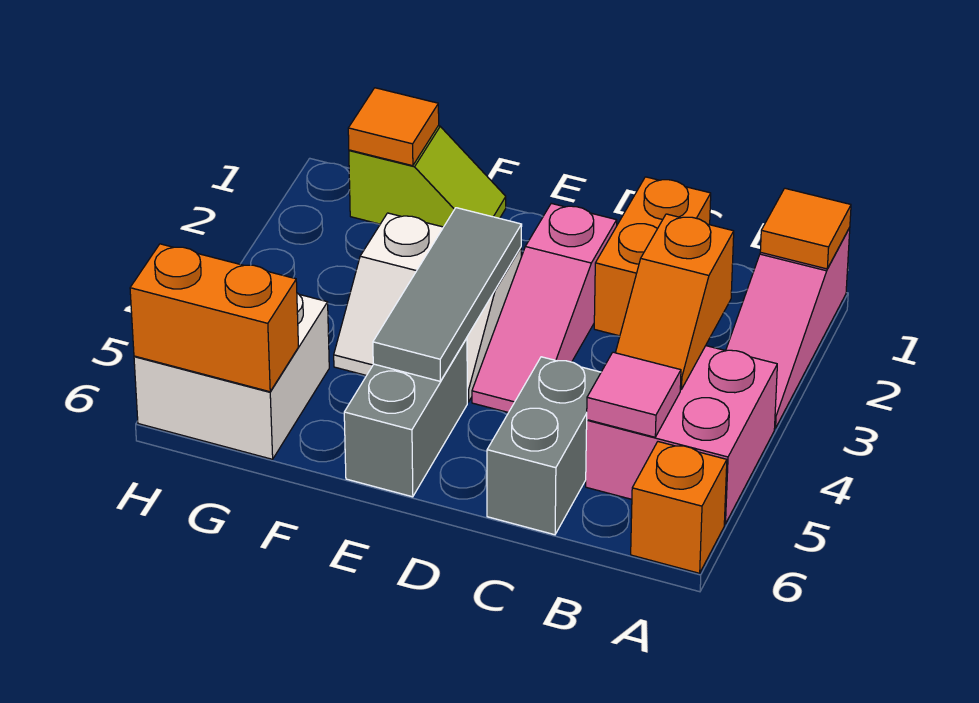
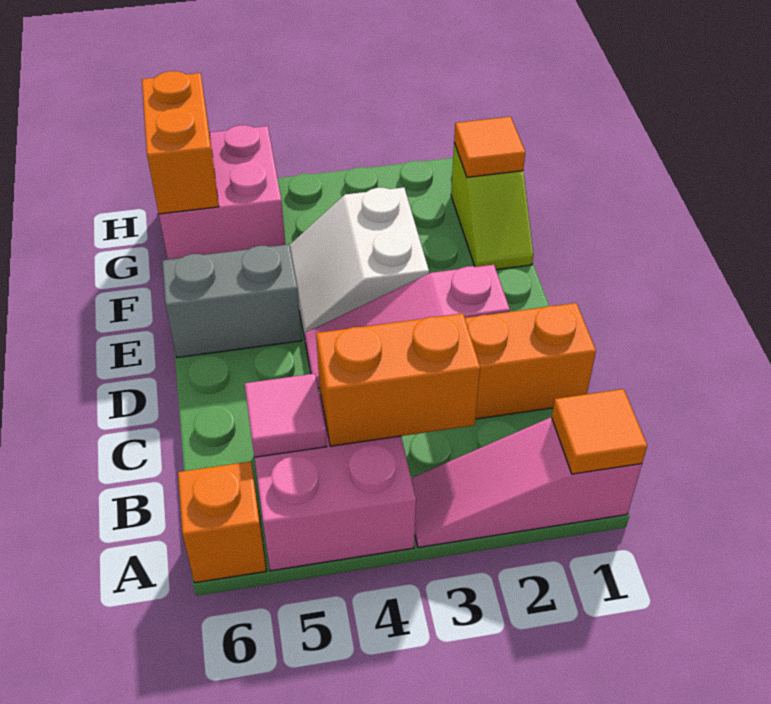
orange slope B3:B4 level 2 top 3 -> orange brick B3:B4 level 2
grey brick C5:C6 level 1 -> none
grey tile E3:E5 level 2 -> none
white brick G5:H6 level 1 -> pink brick G5:H6 level 1

